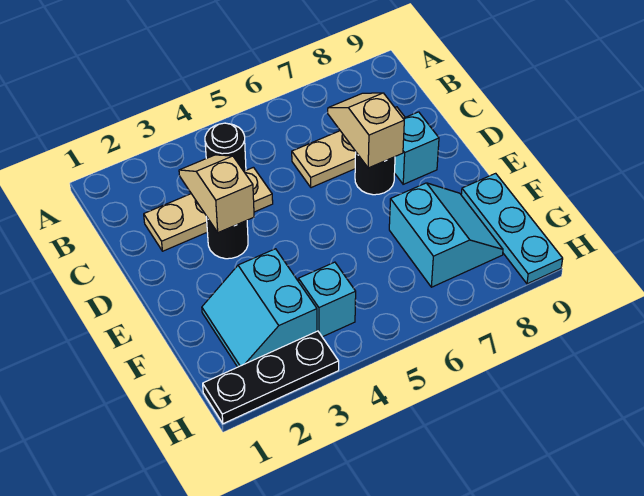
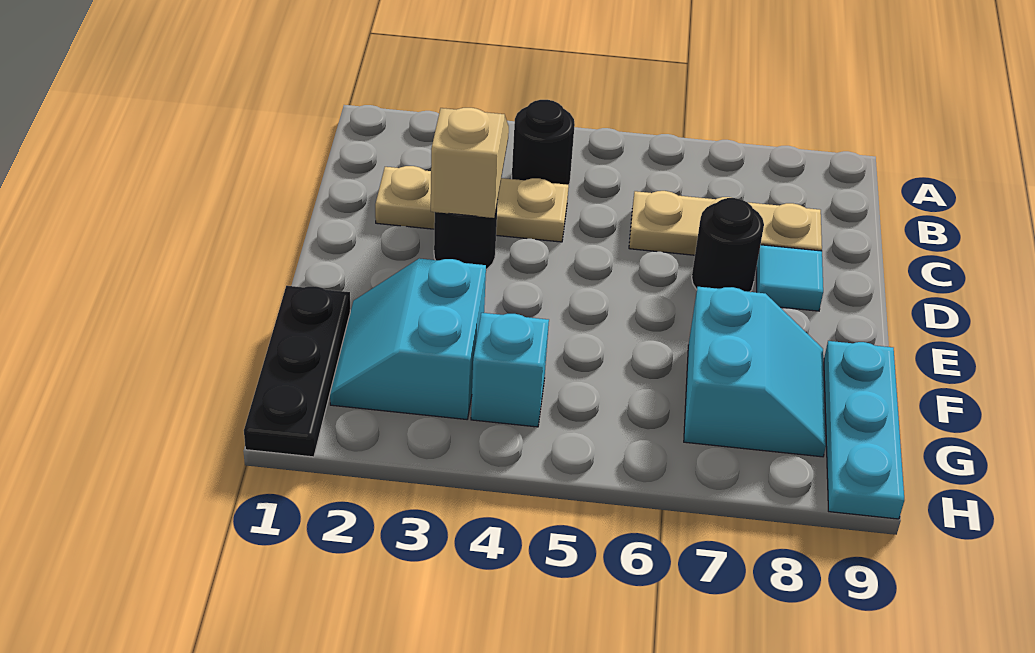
tan slope C7:D7 level 2 top D -> none
cyan brick D8 level 1 -> cyan tile D8 level 1
black plate H1:H3 level 1 -> black plate F1:H1 level 1

